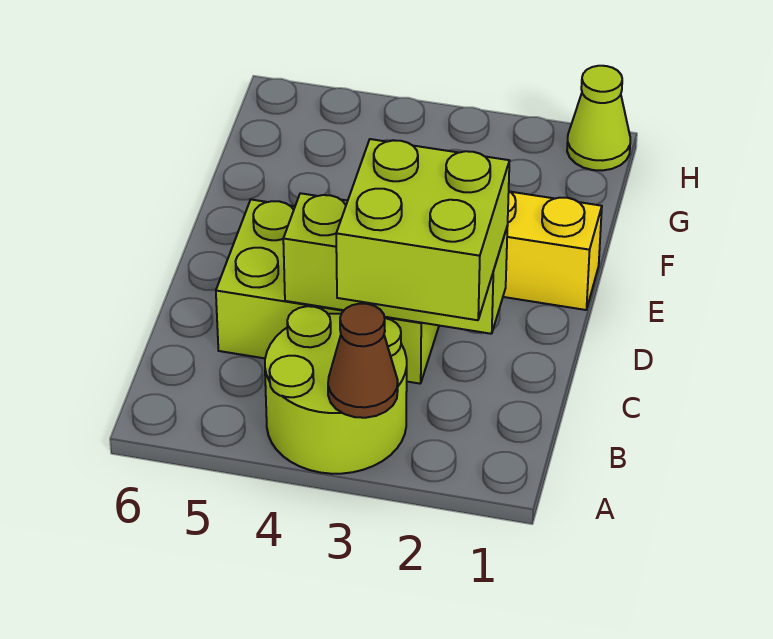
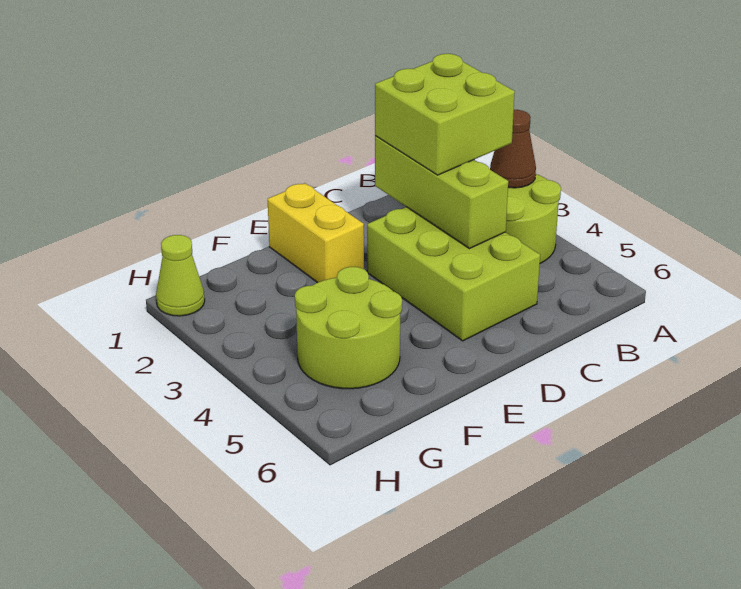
none -> lime round brick F4:G5 level 1

